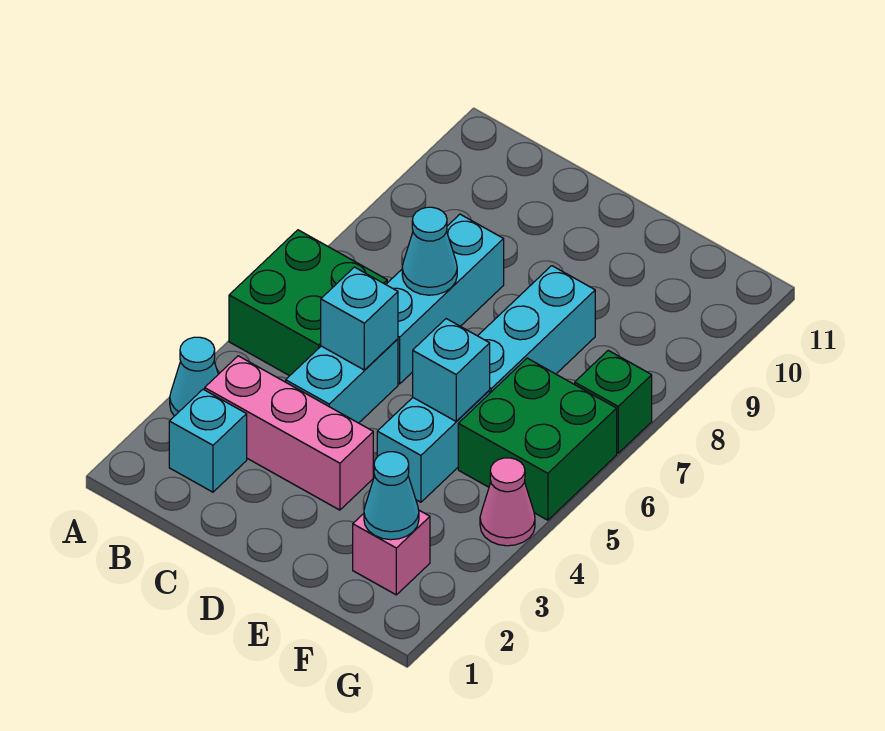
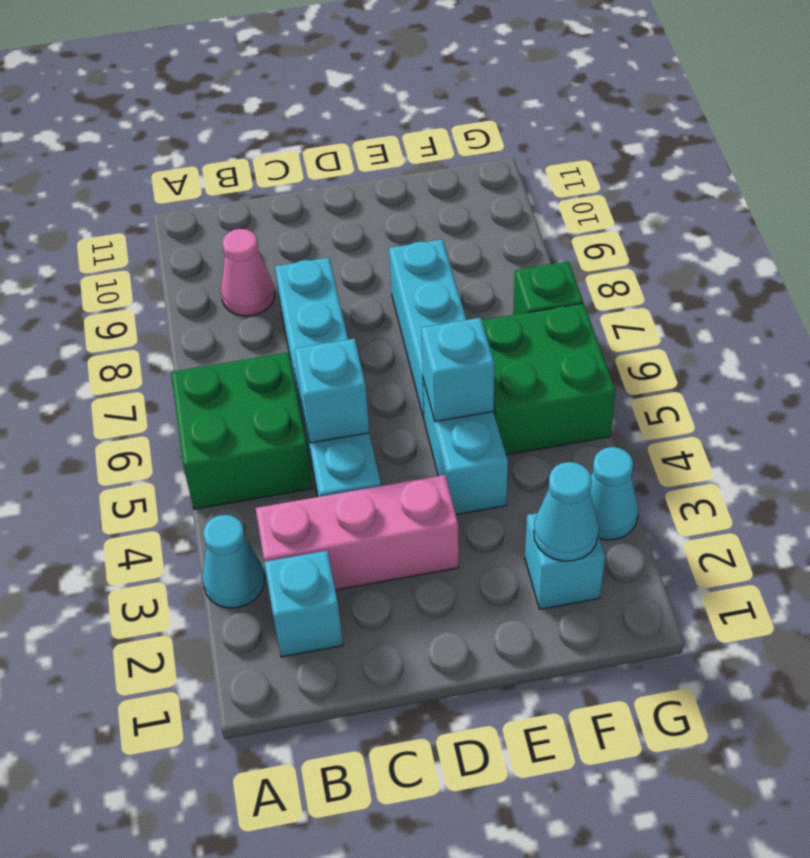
cyan cone C7 level 2 -> cyan cone G3 level 1
pink brick F2 level 1 -> cyan brick F2 level 1
pink cone G4 level 1 -> pink cone B9 level 1

